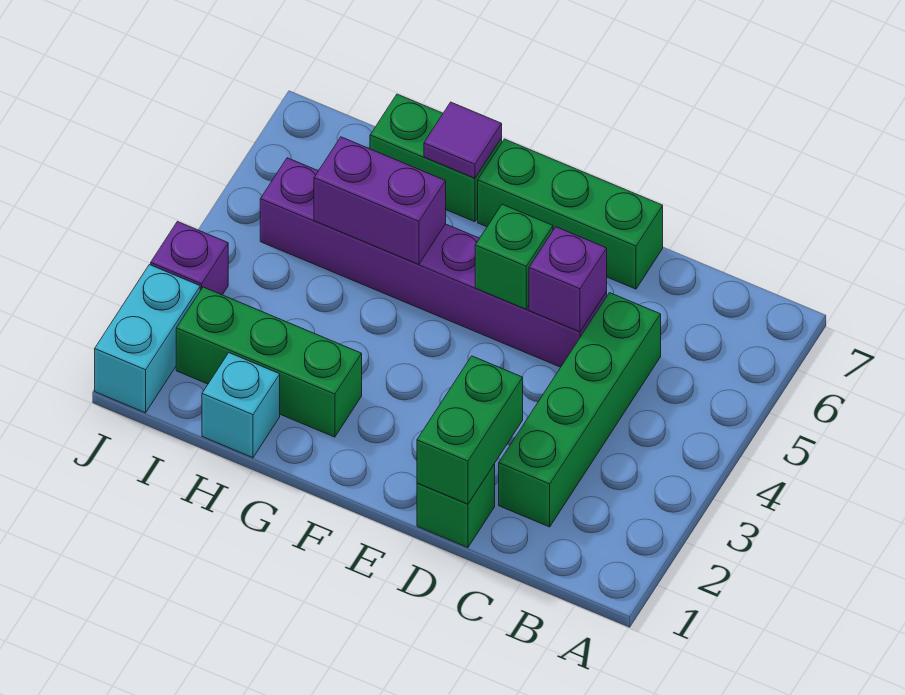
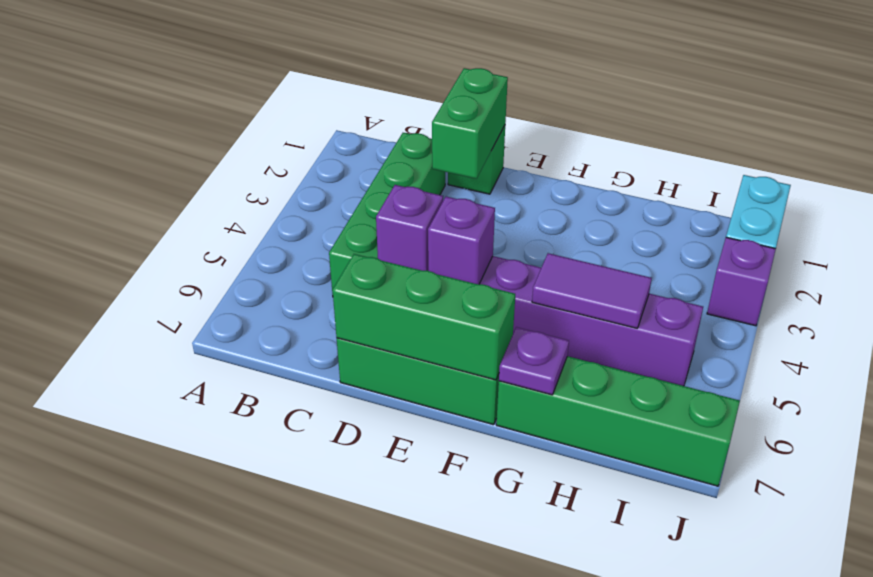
green brick E5 level 2 -> purple brick E5 level 2
green brick G2:I2 level 1 -> green brick D7:F7 level 2
purple brick G5:H5 level 2 -> purple tile G5:H5 level 2
green brick G7:H7 level 1 -> green brick G7:J7 level 1
purple tile G7 level 2 -> purple plate G7 level 2
cyan brick H1 level 1 -> none

